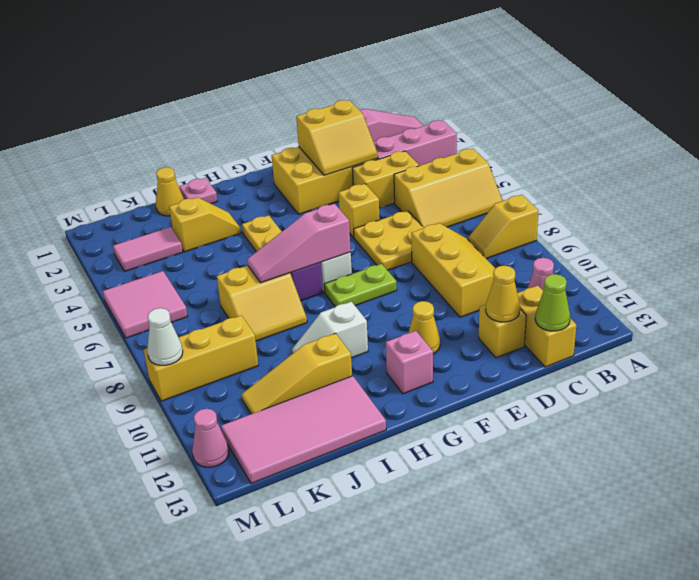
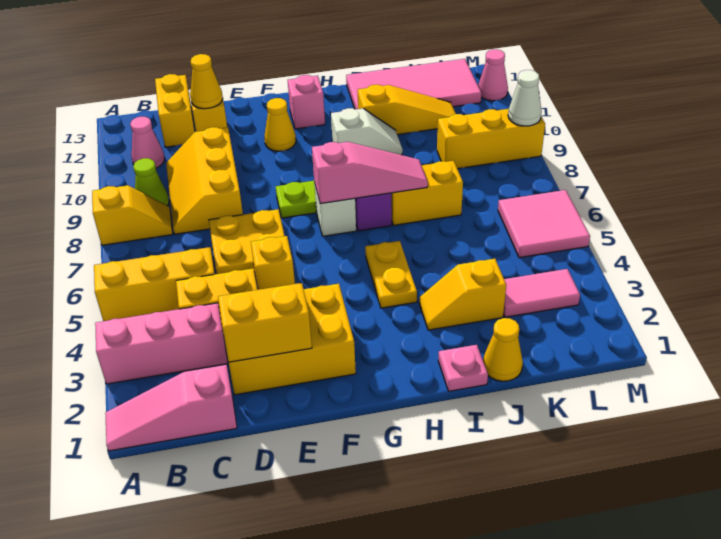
lime cone C13 level 2 -> lime cone B9 level 1

